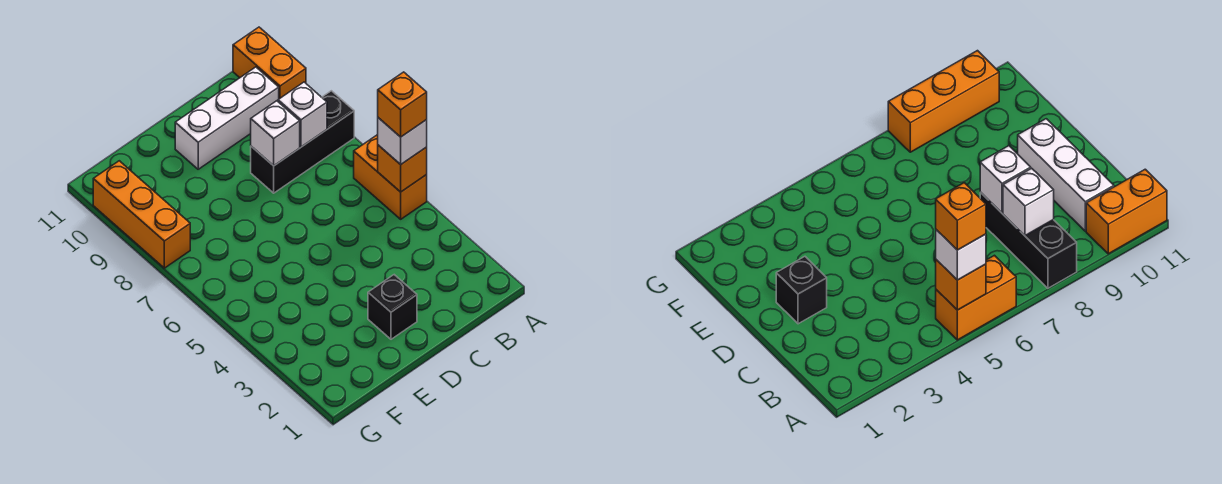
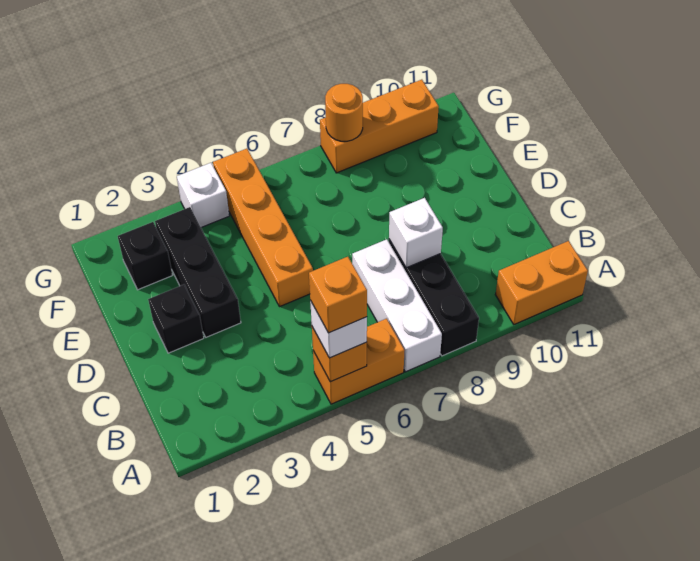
white brick B8 level 2 -> white brick G4 level 1
white brick B10:D10 level 1 -> white brick A7:C7 level 1
none -> black brick D3:F3 level 1
none -> orange brick D5:G5 level 1
none -> black brick F2 level 1
none -> orange round brick G8 level 2

